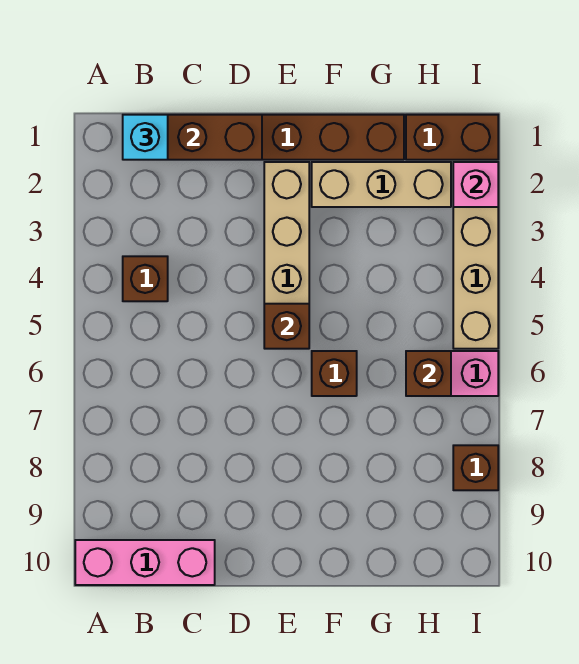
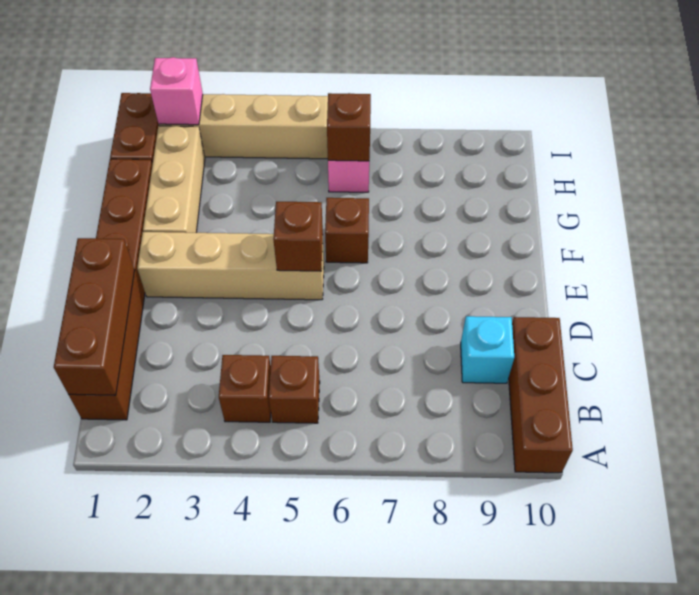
pink brick A10:C10 level 1 -> brown brick A10:C10 level 1
cyan brick B1 level 3 -> cyan brick C9 level 1
brown brick I8 level 1 -> brown brick B5 level 1

